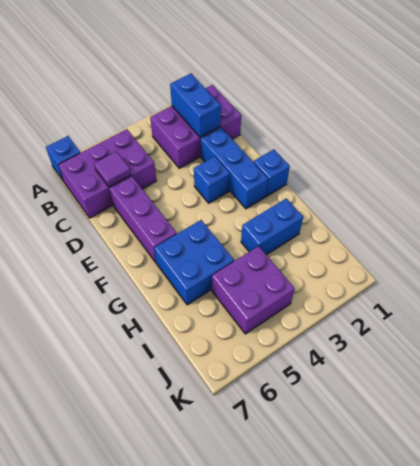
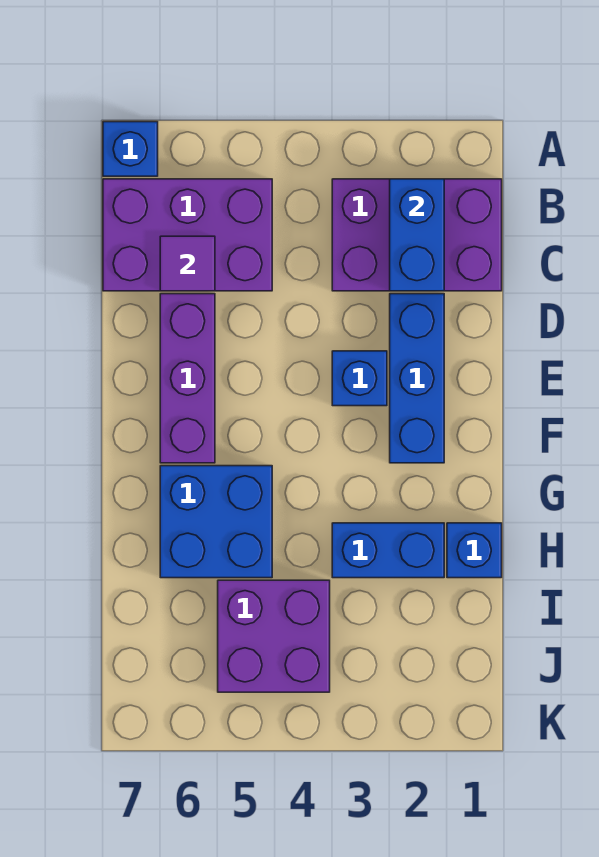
blue brick F1 level 1 -> blue brick H1 level 1

